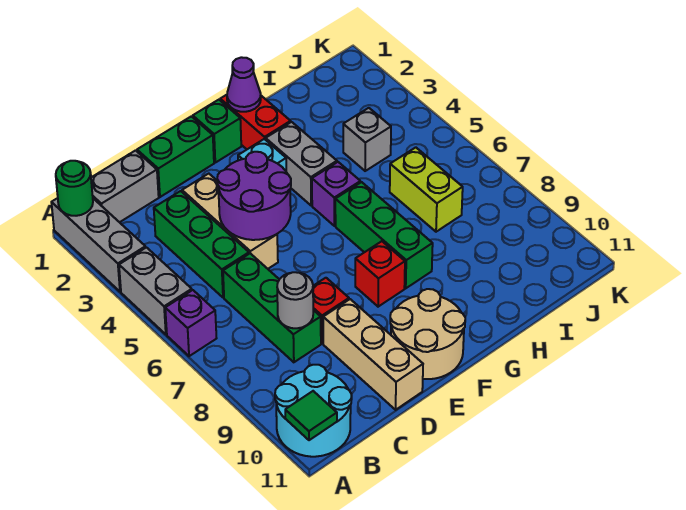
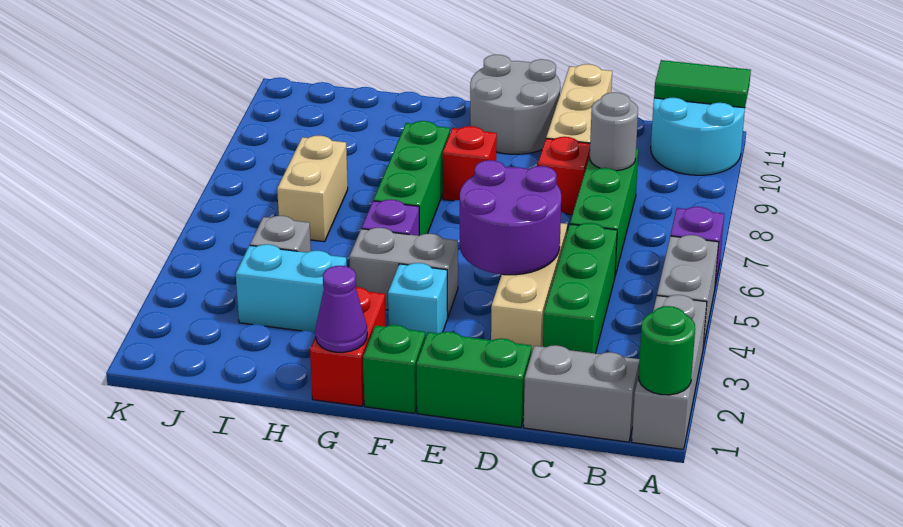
green tile A11 level 2 -> green tile A11:B11 level 2
tan round brick E10:F11 level 1 -> grey round brick E10:F11 level 1
grey brick G3:G4 level 1 -> grey brick F4:G4 level 1
none -> cyan brick H3:I3 level 1
lime brick I6:I7 level 1 -> tan brick I6:I7 level 1

